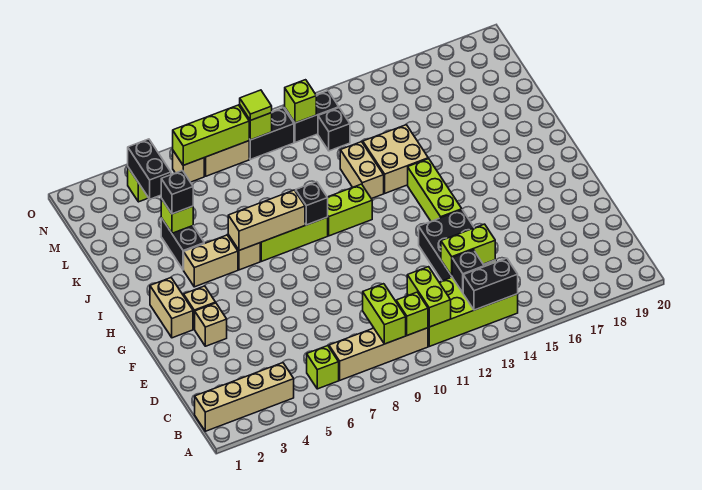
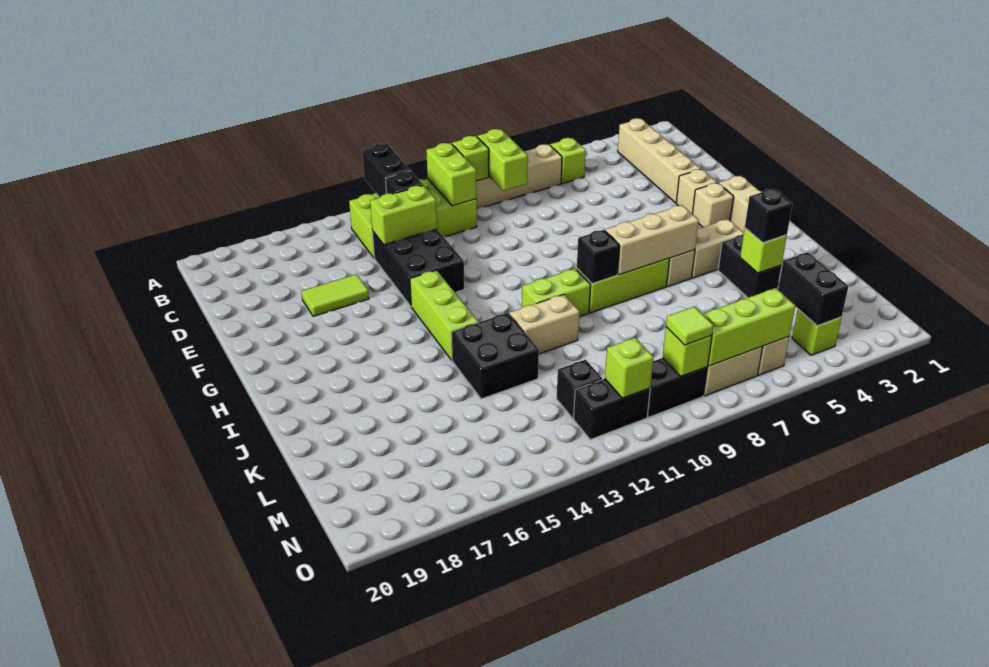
tan brick B1:B4 level 1 -> tan brick B3:E3 level 1
black brick B13:B14 level 2 -> black brick A13:B13 level 2
none -> lime tile E16:E17 level 1
tan brick J12:K12 level 1 -> tan brick J11:J12 level 1
tan brick J13:K14 level 1 -> black brick J13:K14 level 1

